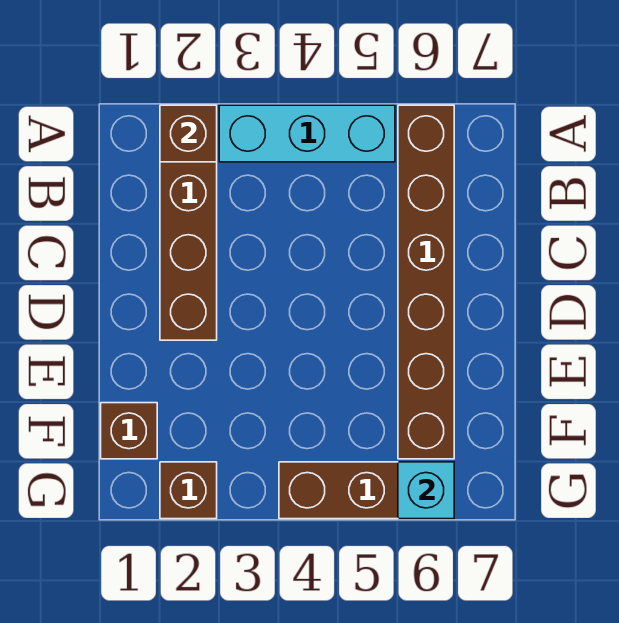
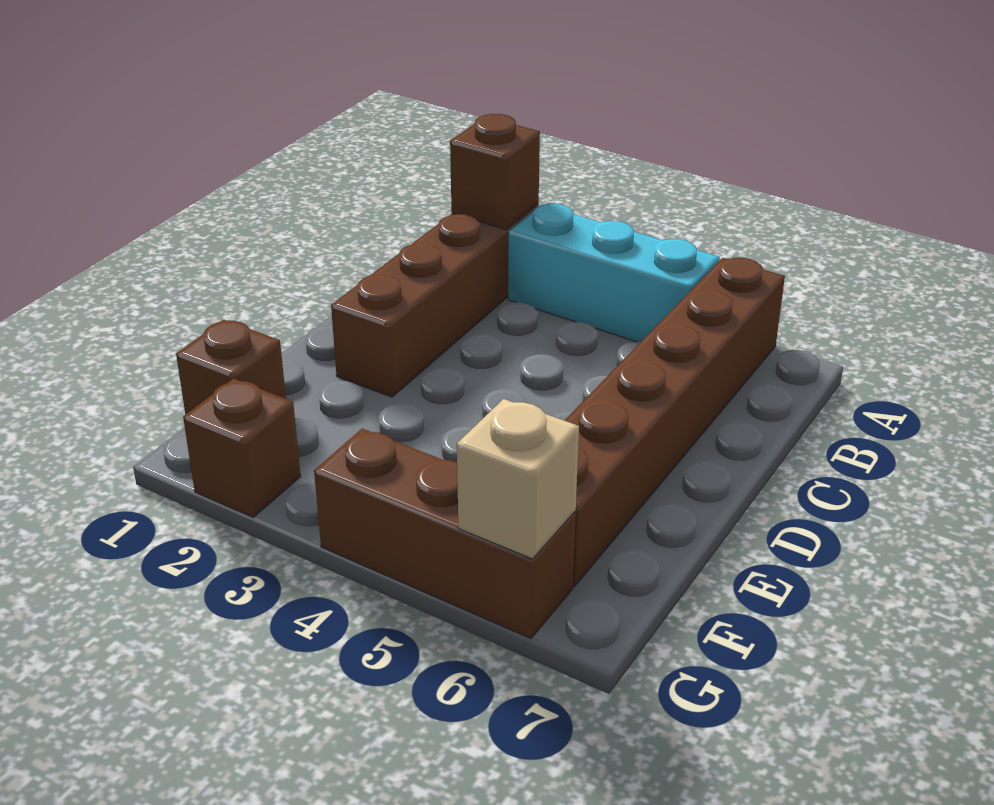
cyan brick G6 level 2 -> tan brick G6 level 2

